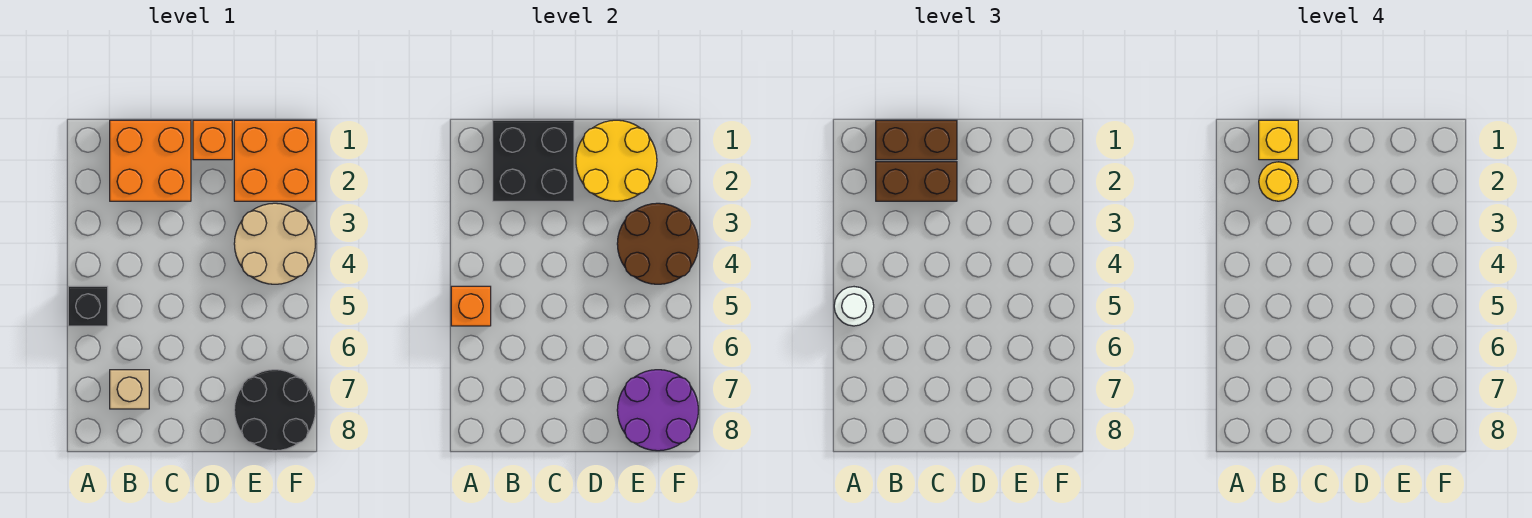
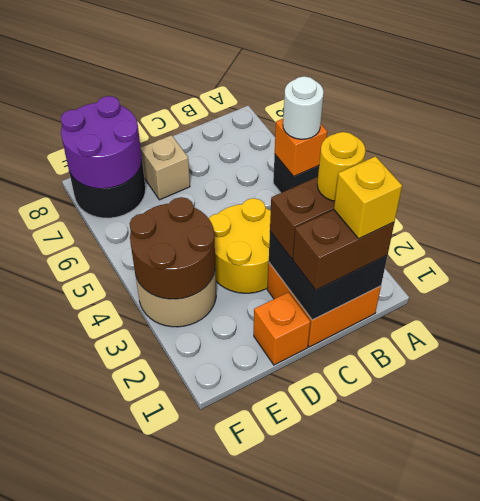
tan brick B7 level 1 -> tan brick D7 level 1
yellow round brick D1:E2 level 2 -> yellow round brick C3:D4 level 1
orange brick E1:F2 level 1 -> none

